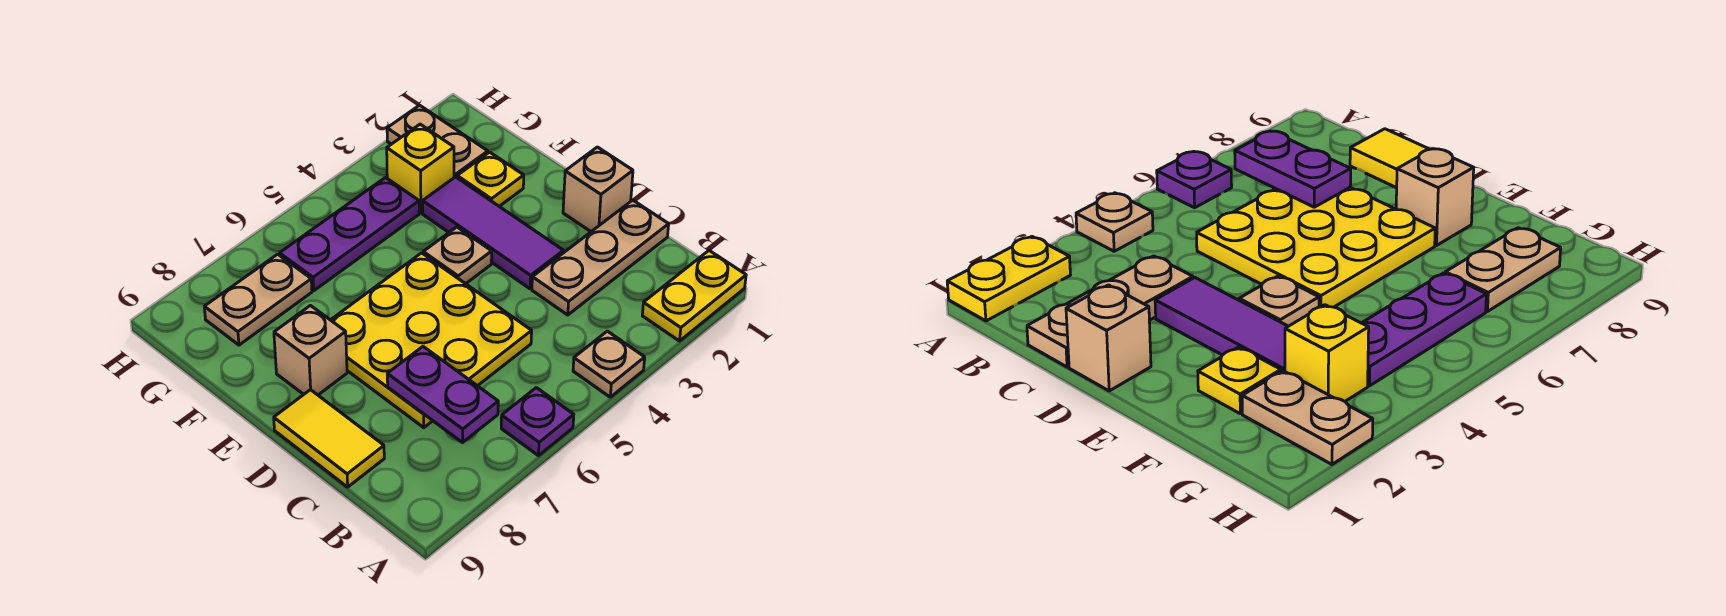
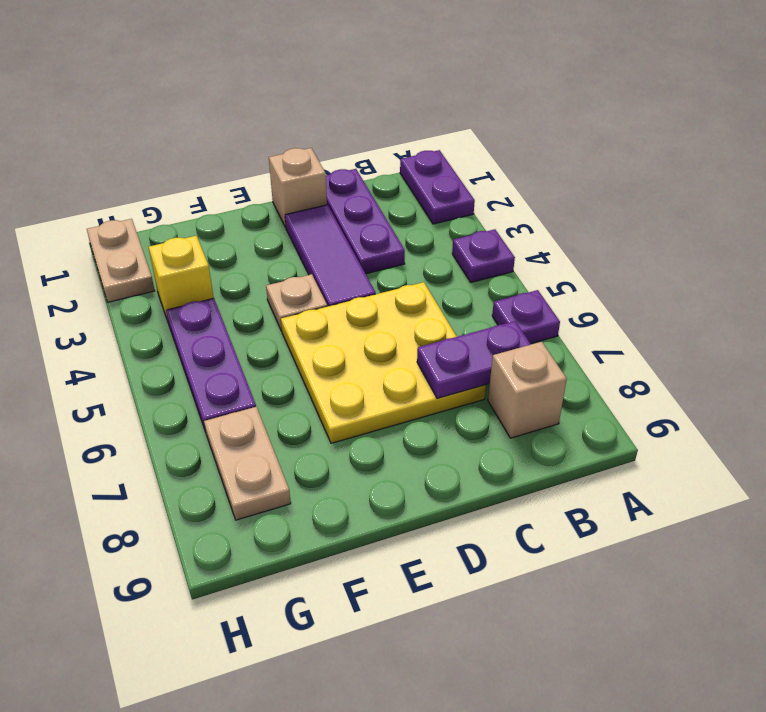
yellow plate A1:A2 level 1 -> purple plate A1:A2 level 1
tan plate A4 level 1 -> purple plate A4 level 1
tan plate C1:C3 level 1 -> purple plate C1:C3 level 1
yellow tile C9:D9 level 1 -> none
purple tile D3:F3 level 1 -> purple tile D2:D4 level 1
tan brick E8 level 1 -> tan brick B8 level 1
yellow plate F2 level 1 -> none
tan plate G2:H2 level 1 -> tan plate H1:H2 level 1

